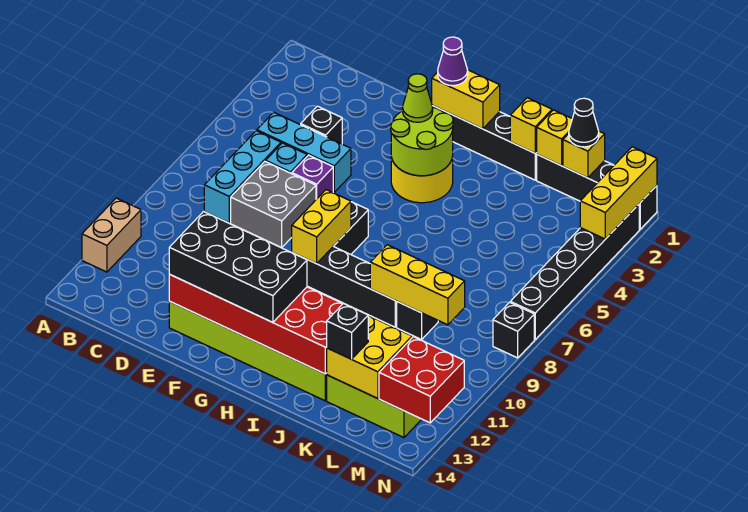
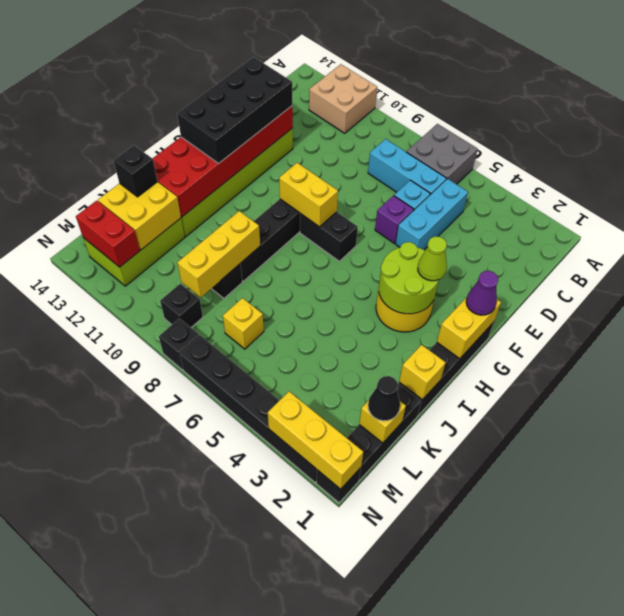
tan brick A11:A12 level 1 -> tan brick A11:B12 level 1
black brick D4 level 1 -> black brick M9 level 1
grey brick D7:E8 level 1 -> grey brick A6:B7 level 1
yellow brick K1 level 2 -> yellow brick L7 level 1
red brick M12:N13 level 2 -> red brick M12:M13 level 2

